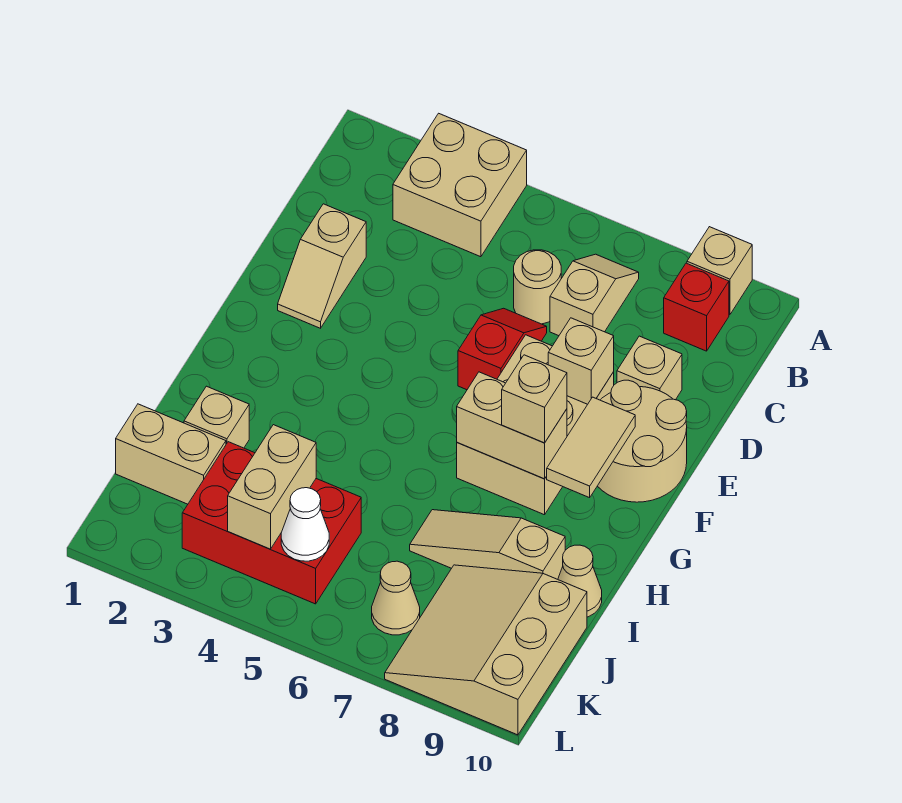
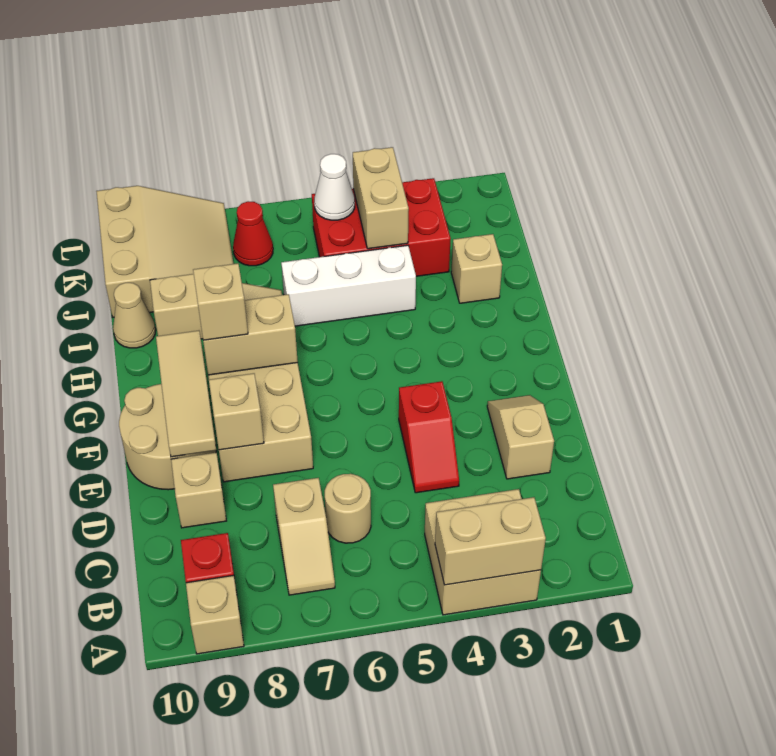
red slope D6:E6 level 1 top E -> red slope D4:E4 level 1 top E
tan tile F9:G9 level 2 -> tan tile E9:G9 level 2
none -> white brick I4:I6 level 1
tan brick J1:J2 level 1 -> tan brick A3:A4 level 2
tan cone K7 level 1 -> red cone K7 level 1

